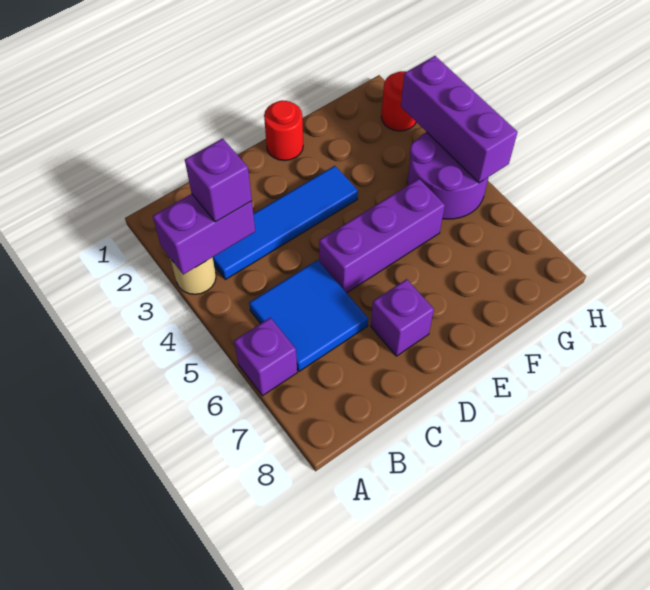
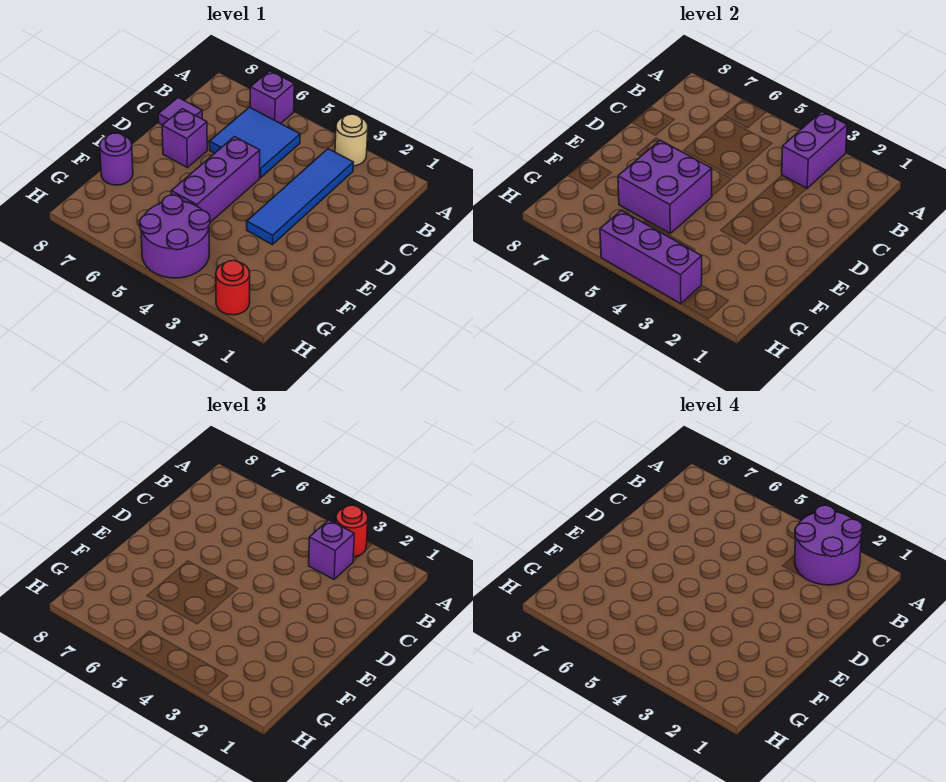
none -> purple round brick A2:B3 level 4
none -> purple tile C8 level 1
red round brick E1 level 1 -> red round brick A3 level 3
none -> purple brick E5:F6 level 2
none -> purple round brick F8 level 1

